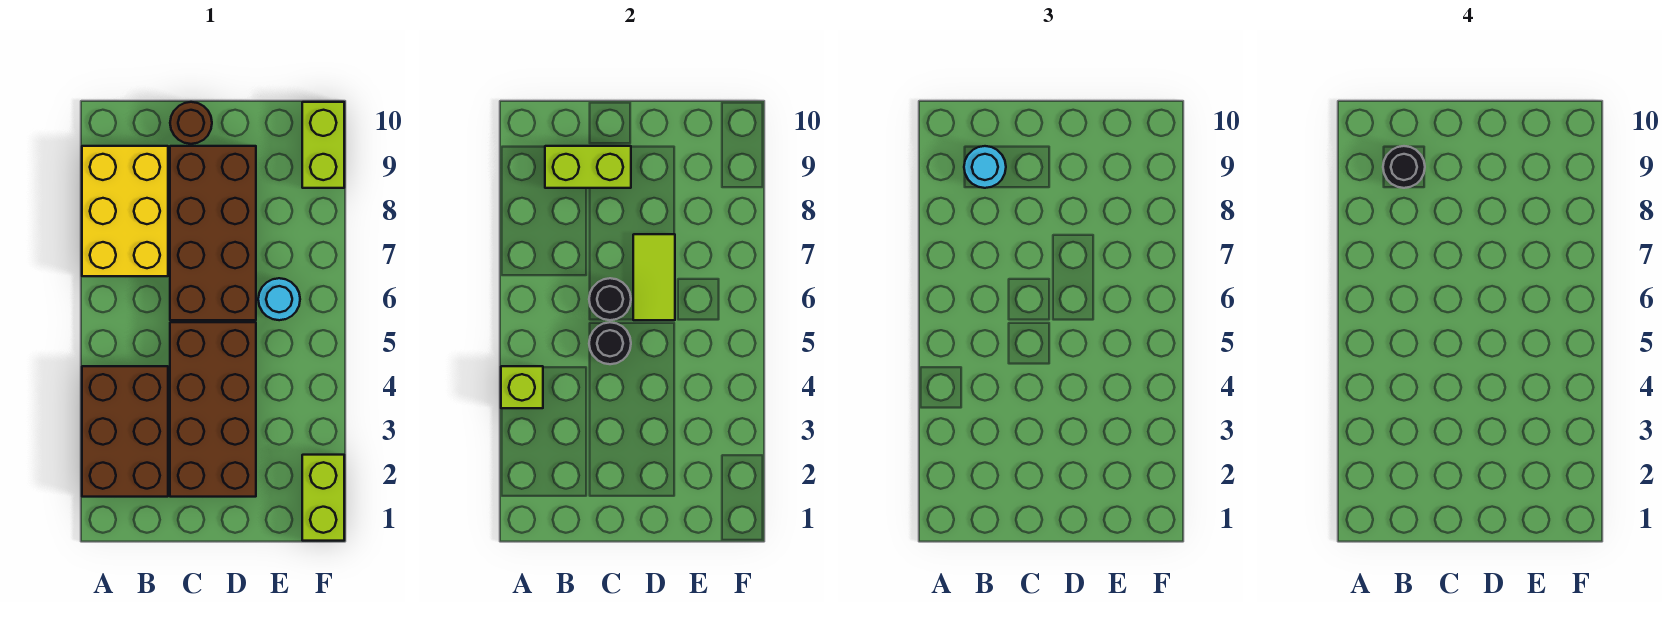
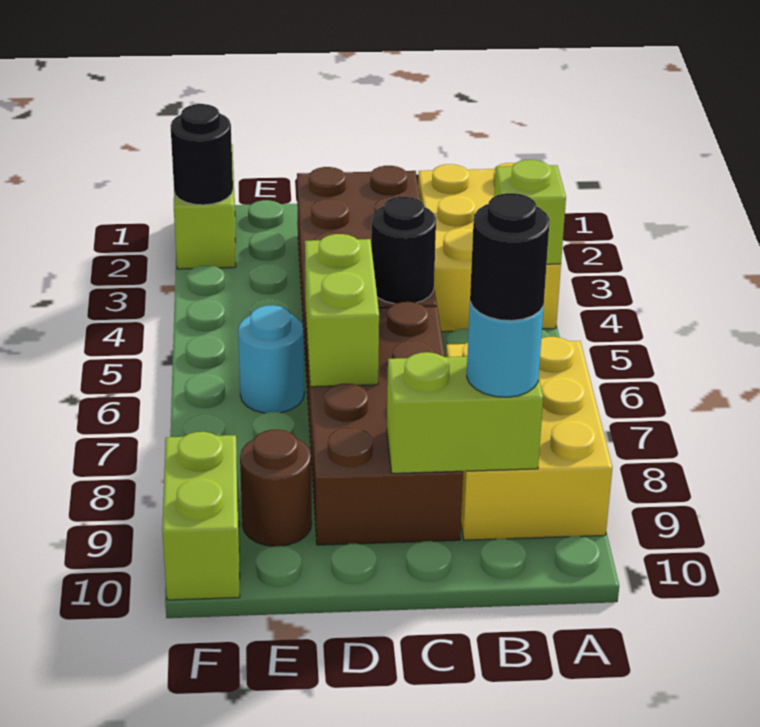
brown brick A2:B4 level 1 -> yellow brick A2:B4 level 1
black round brick C6 level 2 -> black round brick F2 level 2
brown round brick C10 level 1 -> brown round brick E9 level 1
lime tile D6:D7 level 2 -> lime brick D6:D7 level 2

